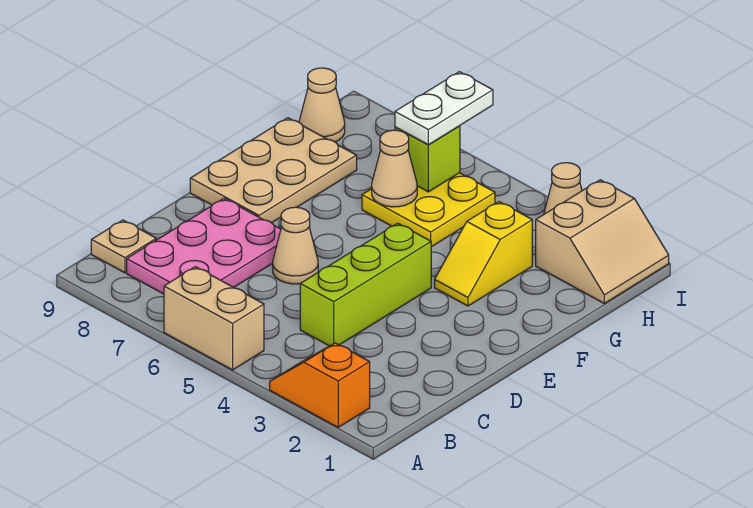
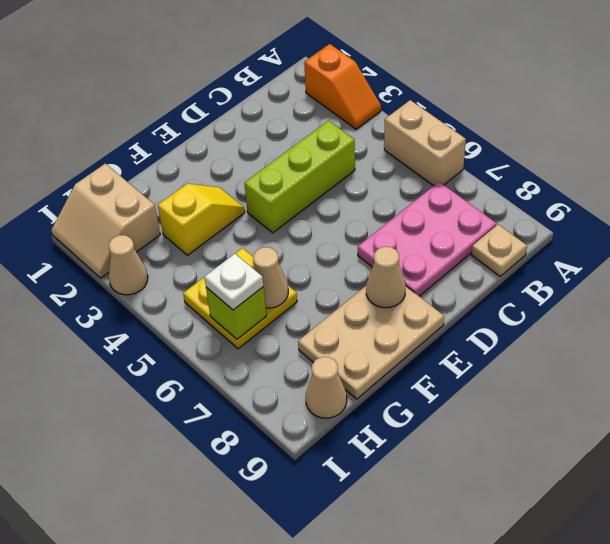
tan cone D6 level 1 -> tan cone E8 level 2
tan slope H1:I2 level 1 top 2 -> tan slope H1:I2 level 1 top H
white plate H6:I6 level 3 -> white plate H6 level 3

